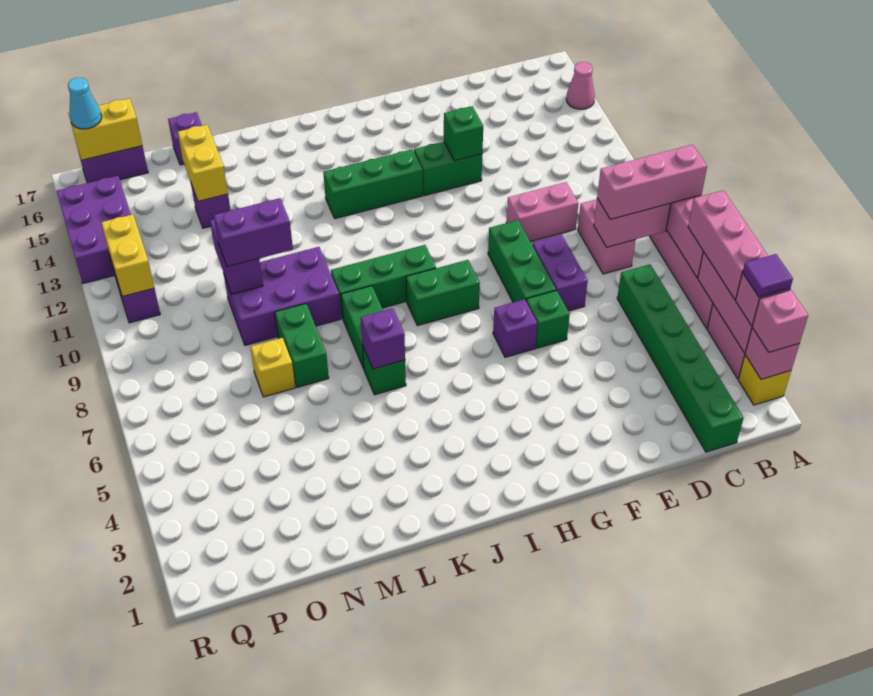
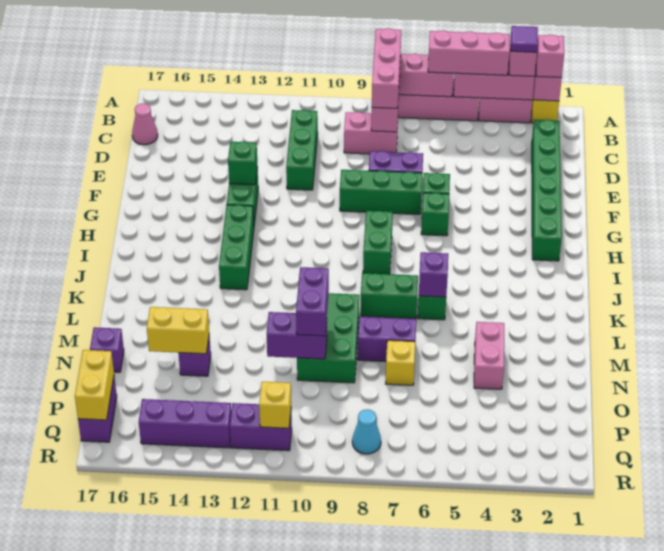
pink cone A15 level 1 -> pink cone C17 level 1
green brick C1:C6 level 1 -> green brick C2:H2 level 1
pink brick D10:E10 level 1 -> pink brick M4:N4 level 1
purple brick G6 level 1 -> green brick G6 level 1
green brick I9:K9 level 1 -> green brick C11:E11 level 1
purple brick L9:N10 level 1 -> green brick L9:N10 level 1
green brick M7:M8 level 1 -> purple brick M7:M8 level 1
yellow brick Q11:Q12 level 2 -> yellow brick Q11 level 2
purple brick Q13:R15 level 1 -> purple brick Q13:Q15 level 1
cyan cone Q17 level 3 -> cyan cone Q8 level 1

